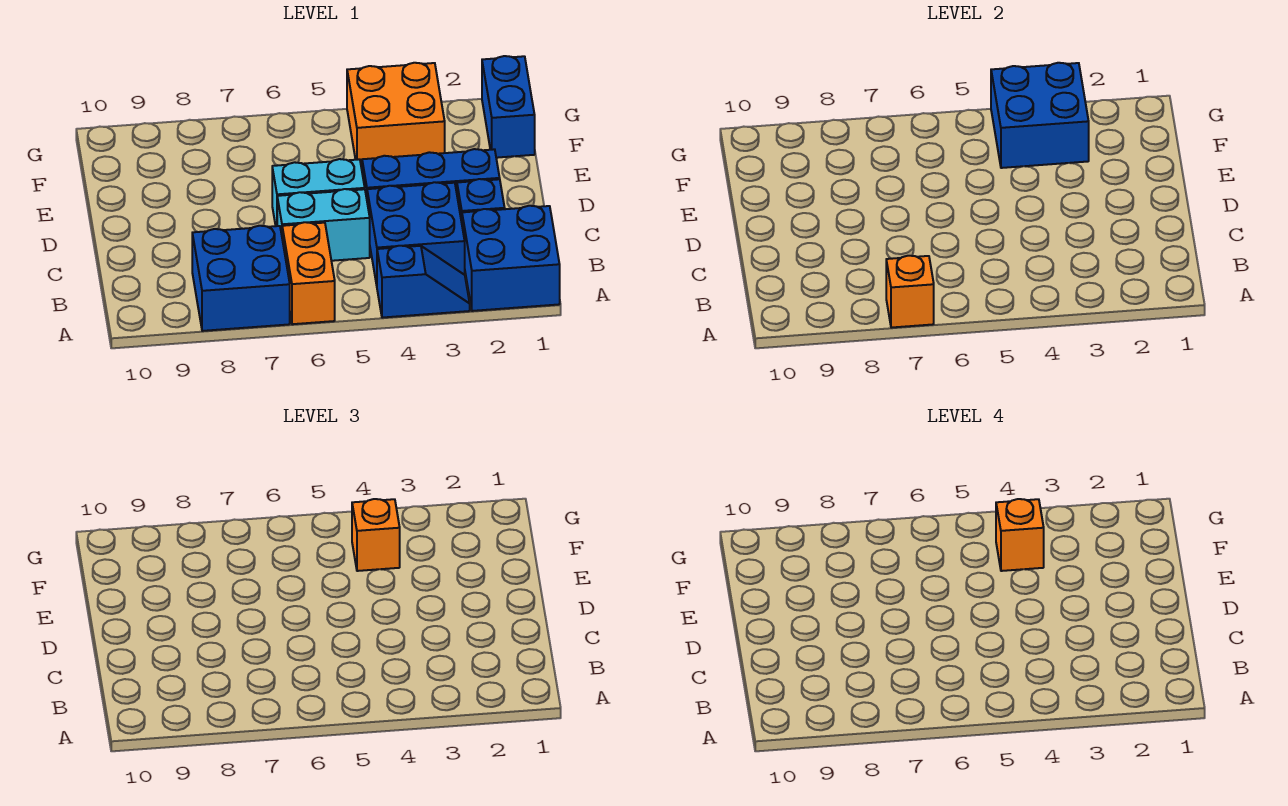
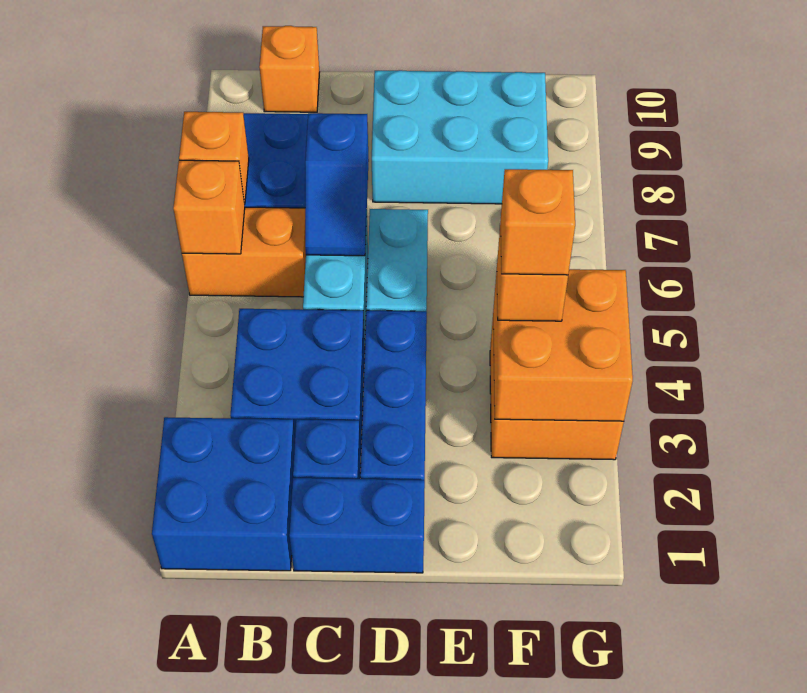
blue slope A3:A4 level 1 top 4 -> blue slope C6:C7 level 2 top 7
none -> orange brick A6 level 2
none -> orange brick B10 level 1
none -> cyan brick D8:F9 level 1
blue brick F1:G1 level 1 -> blue brick C1:D1 level 1
blue brick F3:G4 level 2 -> orange brick F3:G4 level 2

